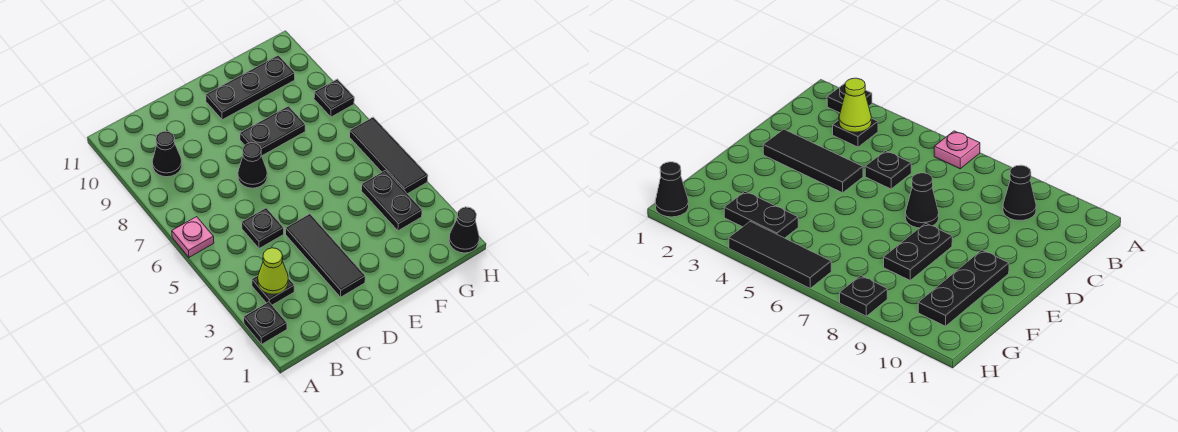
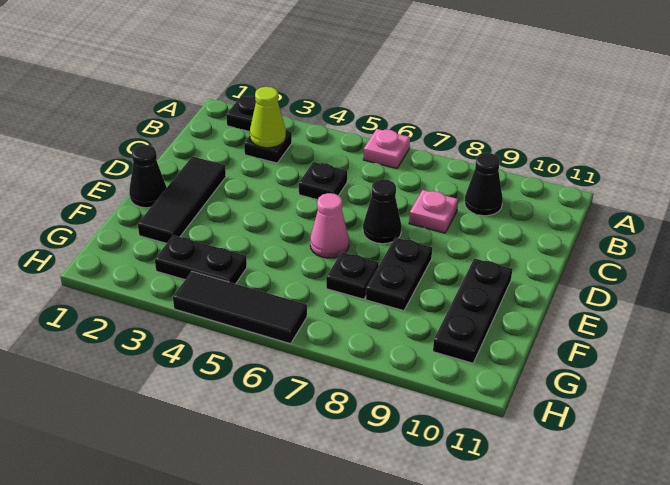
none -> pink plate C8 level 1
black tile D2:D4 level 1 -> black tile D2:F2 level 1
none -> pink cone E6 level 1
black cone H1 level 1 -> black cone E1 level 1
black plate H8 level 1 -> black plate F7 level 1

